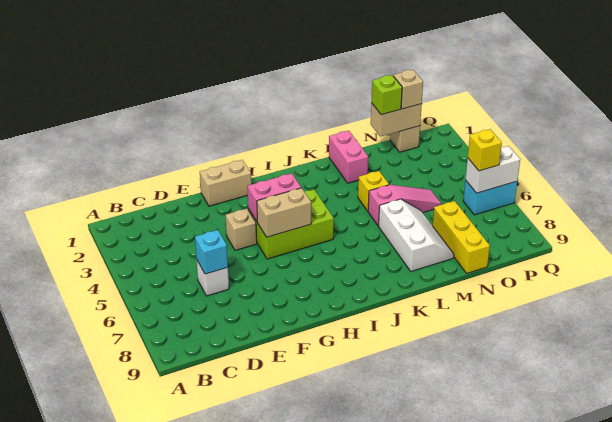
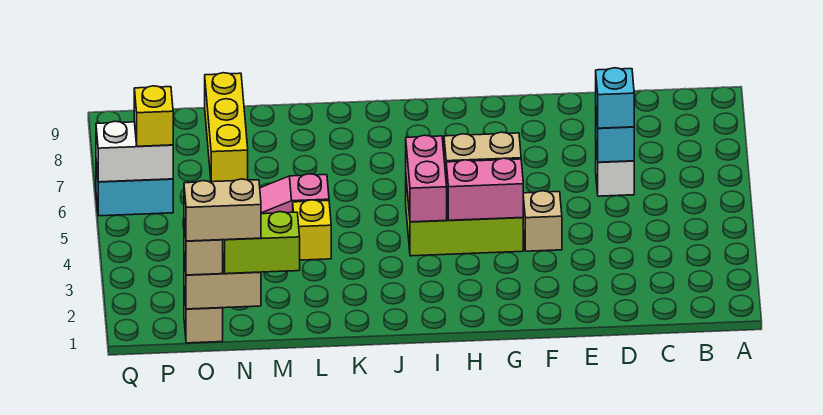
none -> cyan brick D6 level 3
tan brick F1:G1 level 1 -> tan brick N1:O1 level 4
pink brick L1:L2 level 1 -> pink brick I4:I5 level 2
white slope L6:M8 level 1 top L -> none
lime brick N1 level 3 -> lime brick M1:N1 level 3

